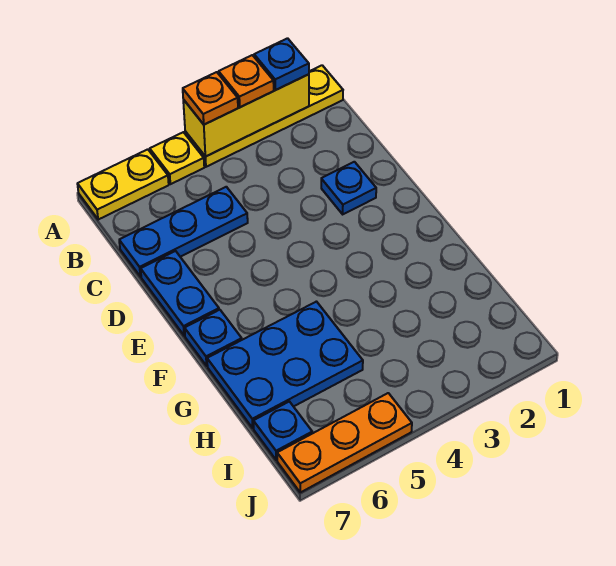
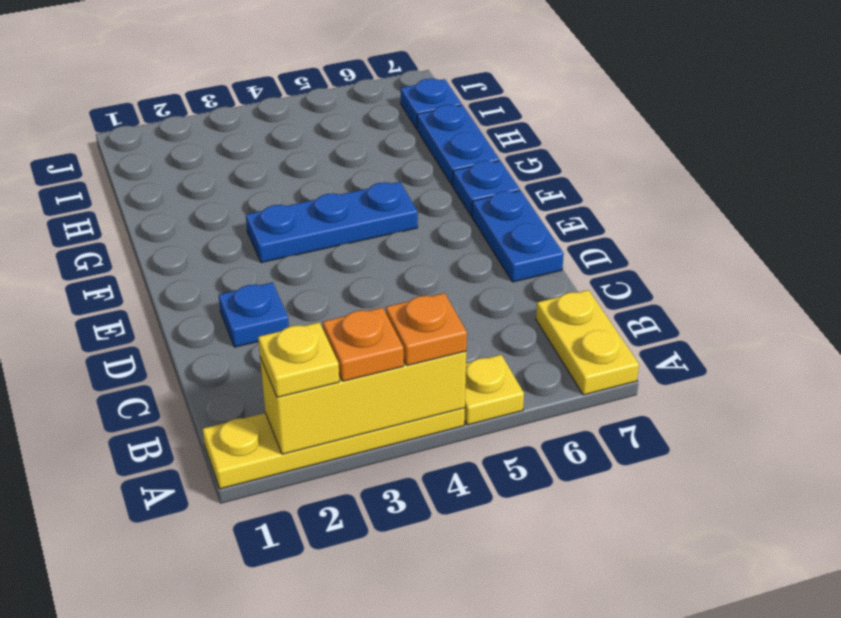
blue plate A2 level 3 -> yellow plate A2 level 3
yellow plate A6:A7 level 1 -> yellow plate A7:B7 level 1
blue plate C5:C7 level 1 -> blue plate F3:F5 level 1
blue plate G5:H7 level 1 -> blue plate G7:H7 level 1
orange plate J5:J7 level 1 -> none

